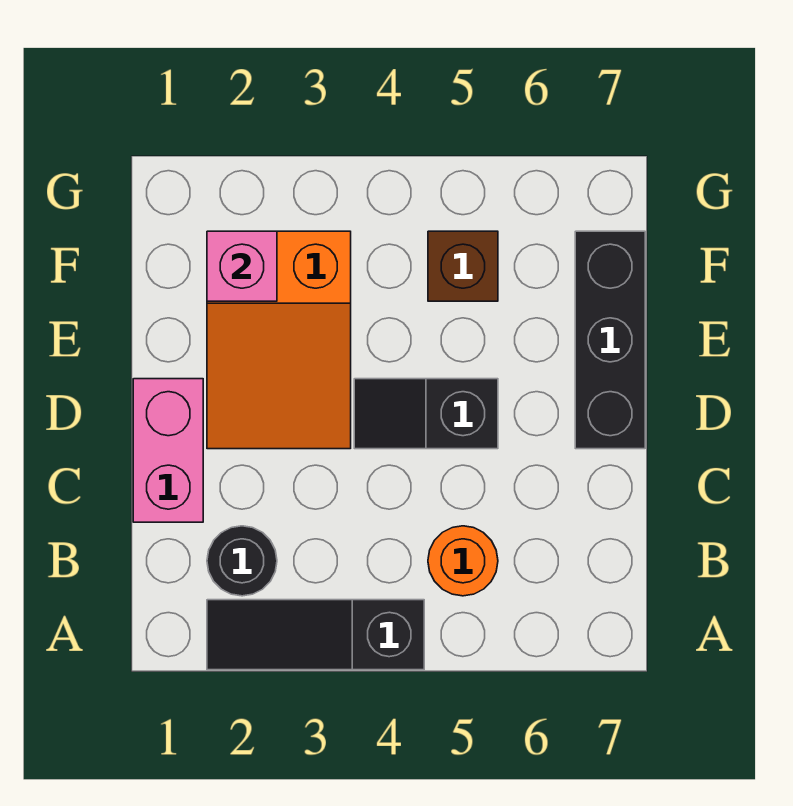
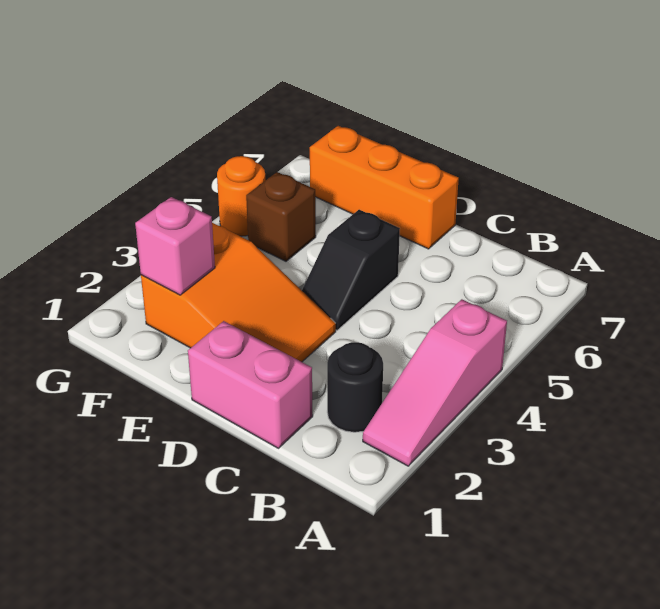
black slope A2:A4 level 1 top 4 -> pink slope A2:A4 level 1 top 4
orange round brick B5 level 1 -> orange round brick G5 level 1
black brick D7:F7 level 1 -> orange brick D7:F7 level 1

